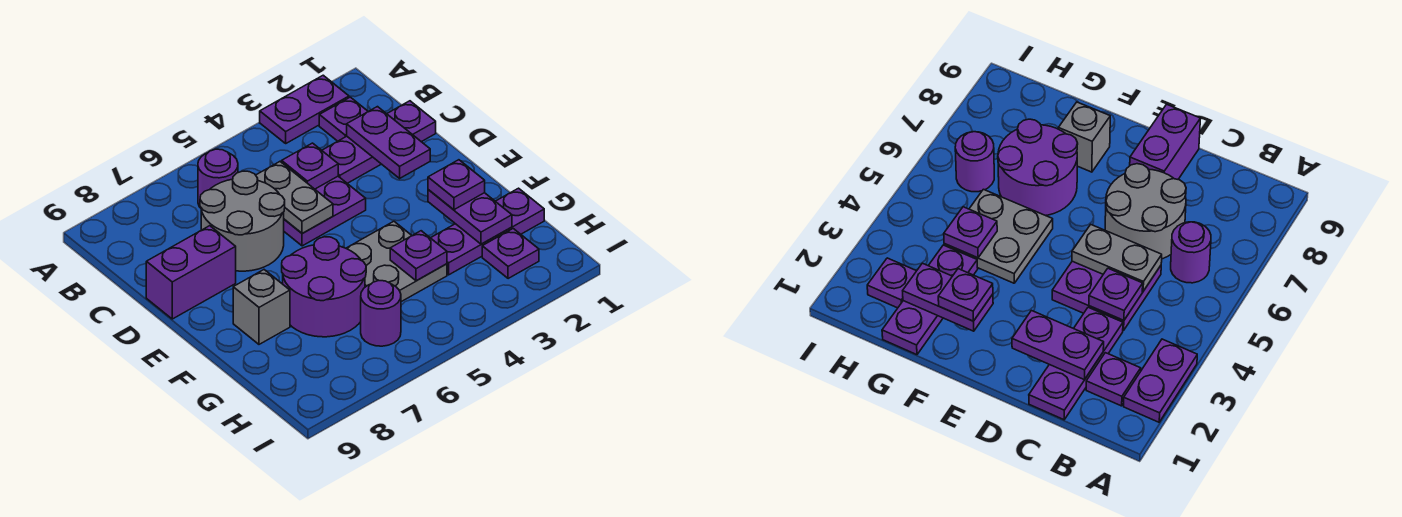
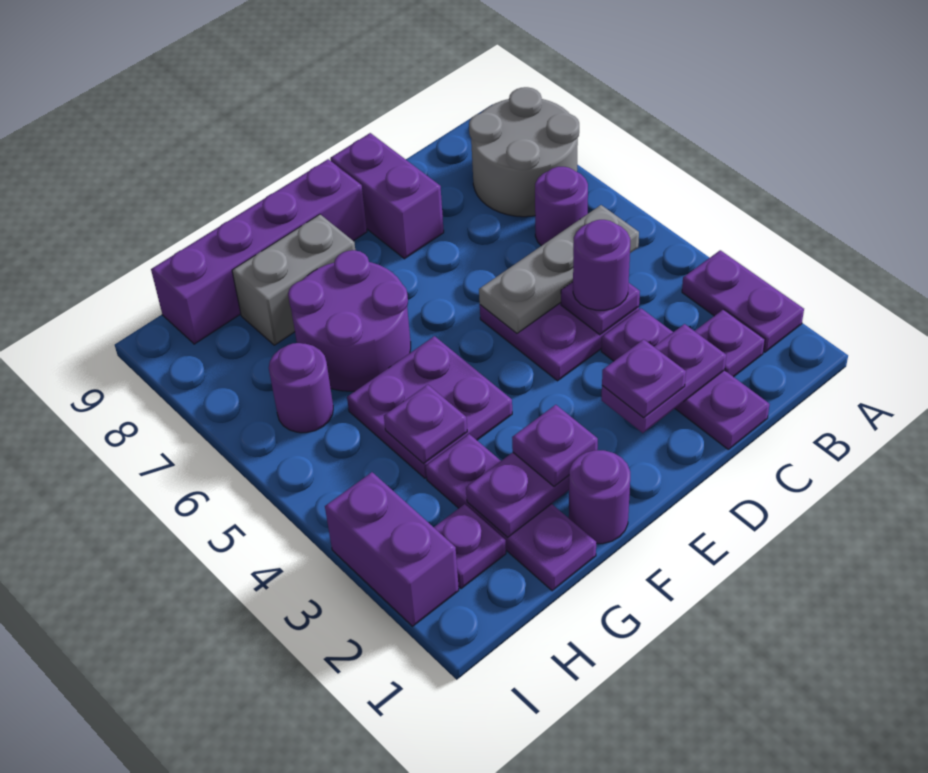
none -> purple round brick C4 level 3
grey plate C5:D5 level 2 -> grey plate B5:D5 level 2
grey round brick C6:D7 level 1 -> grey round brick A7:B8 level 1
none -> purple plate D2 level 3
none -> purple brick E9:H9 level 1
none -> purple round brick F1 level 1
grey plate F4:G5 level 1 -> purple plate F4:G5 level 1
grey brick F8 level 1 -> grey brick F8:G8 level 1
none -> purple brick I2:I3 level 1

